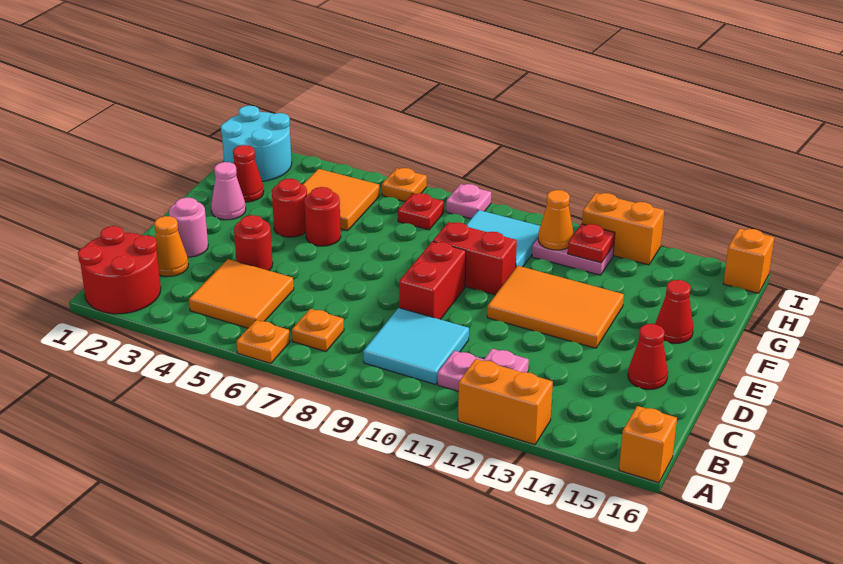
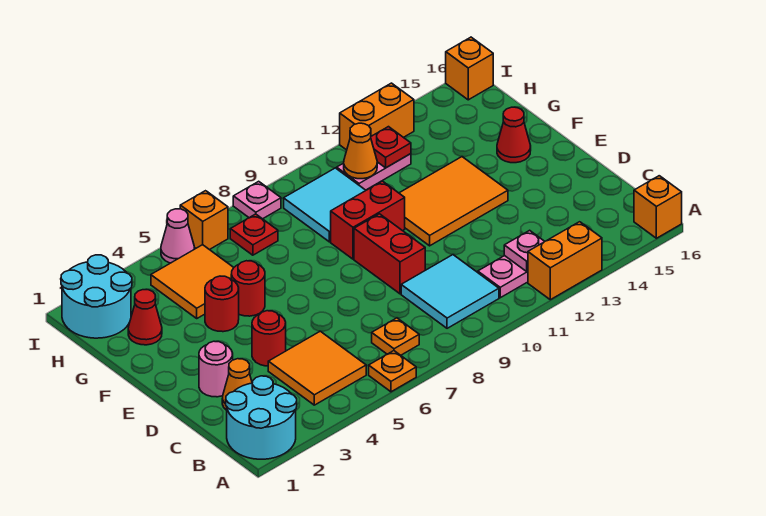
red round brick A1:B2 level 1 -> cyan round brick A1:B2 level 1
red cone D15 level 1 -> none
pink cone F2 level 1 -> pink cone I5 level 1
orange plate I6 level 1 -> orange brick I6 level 1

